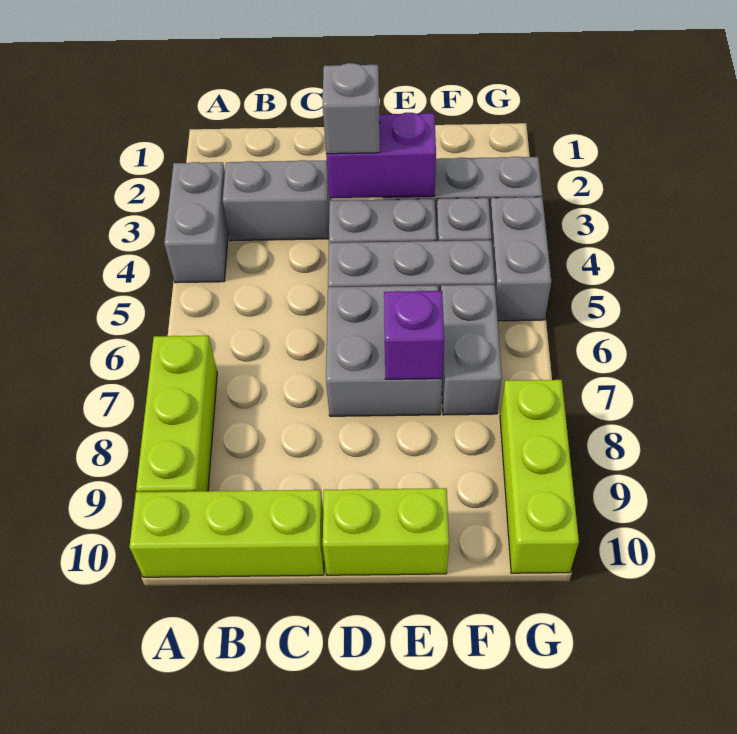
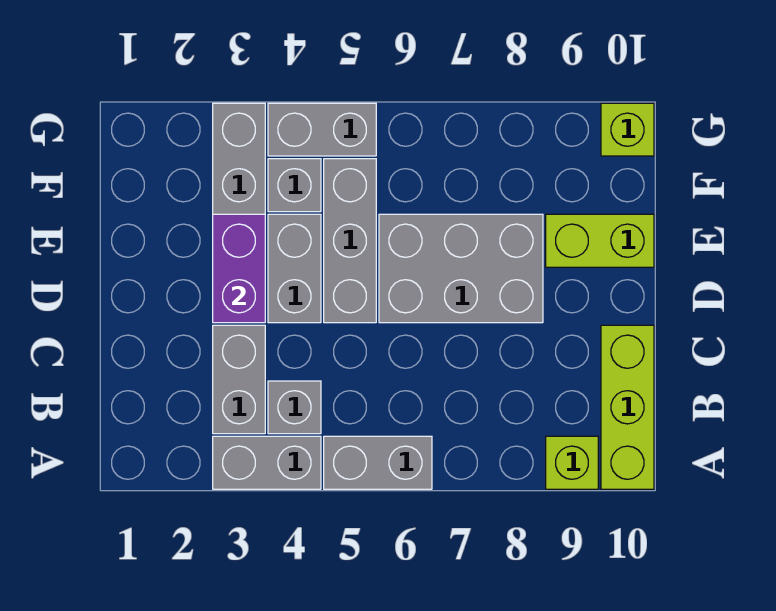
lime brick A7:A9 level 1 -> lime brick A9 level 1
grey brick D3 level 3 -> grey brick B4 level 1
grey brick D6:E7 level 1 -> grey brick D6:E8 level 1
lime brick D10:E10 level 1 -> lime brick E9:E10 level 1
purple brick E7 level 2 -> none
grey brick F6:F7 level 1 -> grey brick A5:A6 level 1
lime brick G8:G10 level 1 -> lime brick G10 level 1

